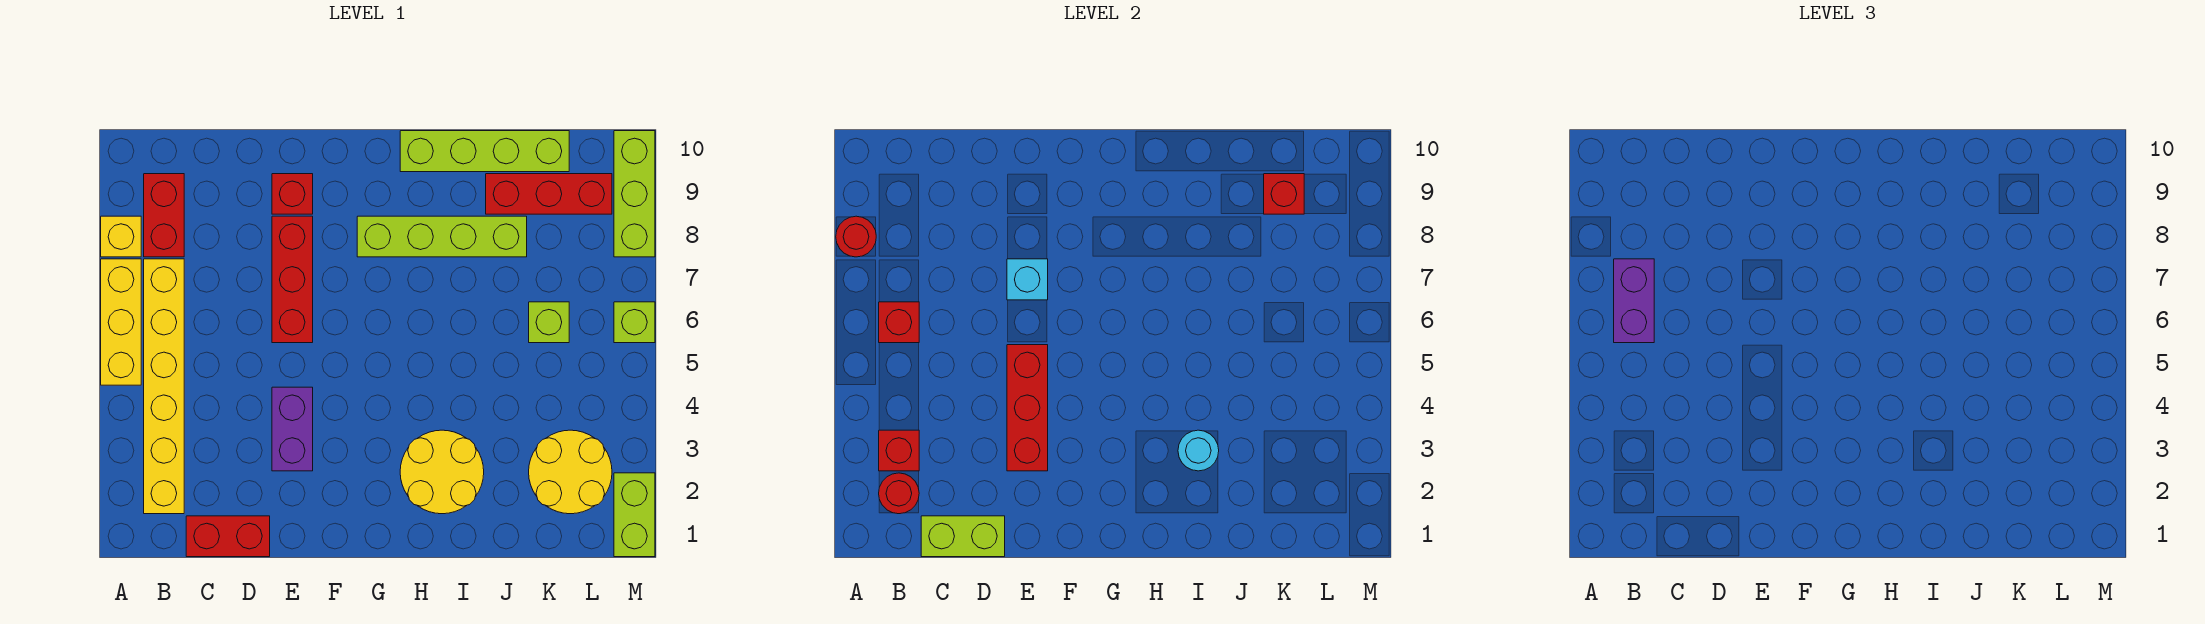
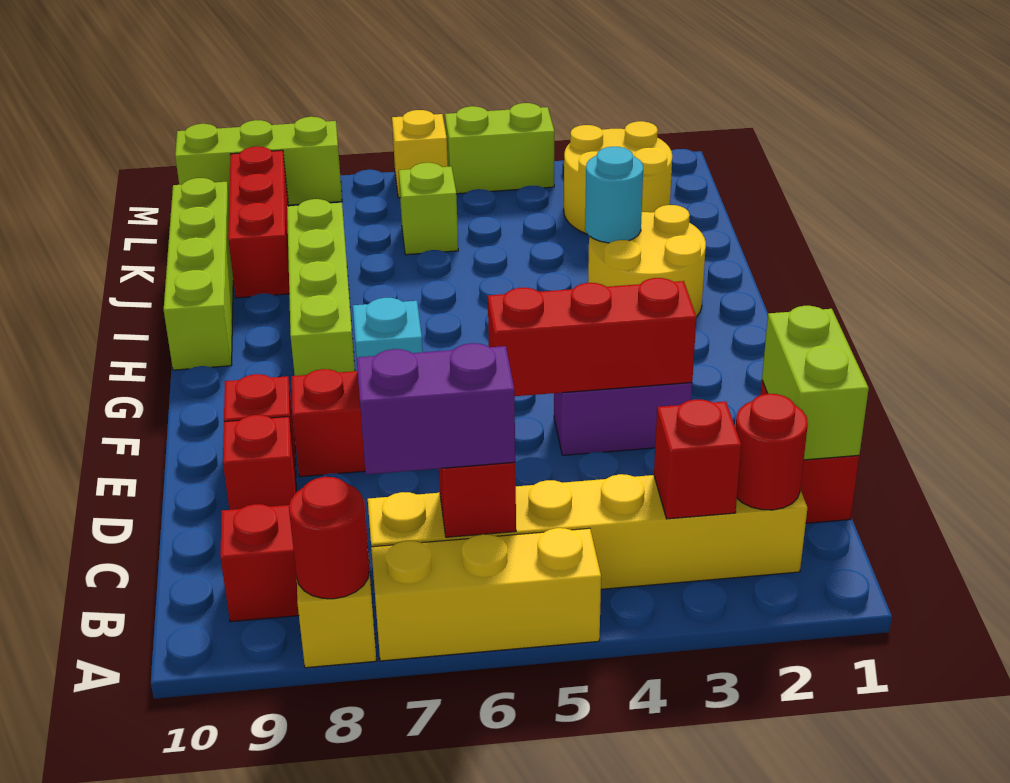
red brick K9 level 2 -> red brick D9 level 1
lime brick M1:M2 level 1 -> lime brick M4:M5 level 1
lime brick M6 level 1 -> yellow brick M6 level 1

